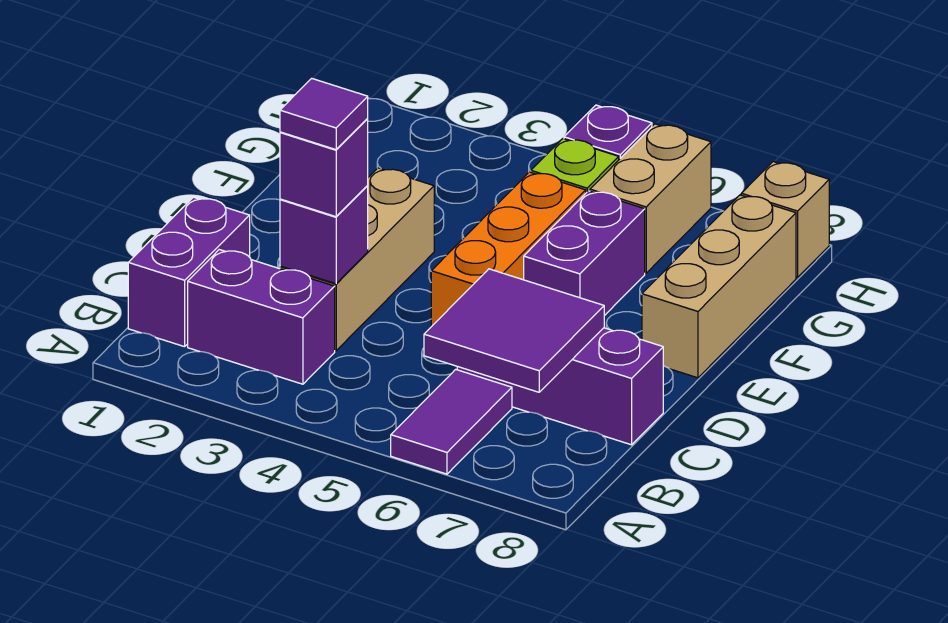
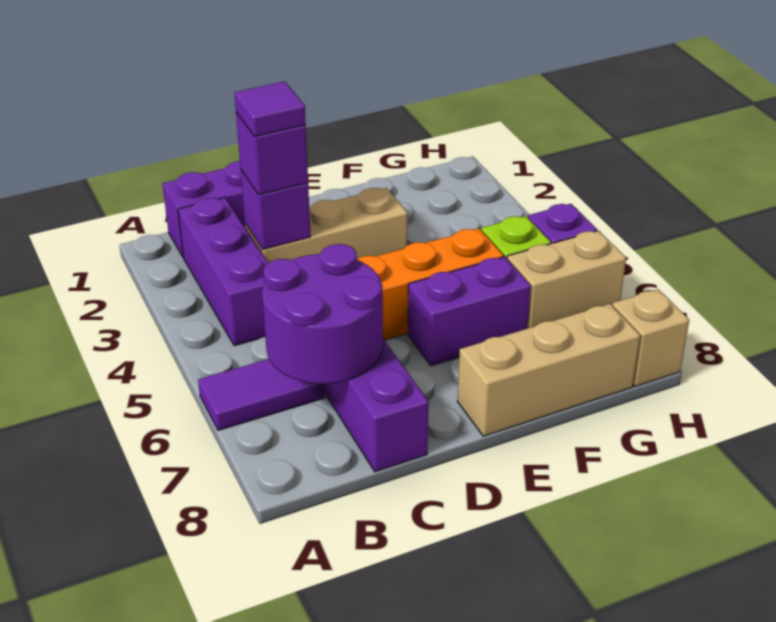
purple brick B2:B3 level 1 -> purple brick B2:B4 level 1
purple tile B6:C7 level 2 -> purple round brick B6:C7 level 2

